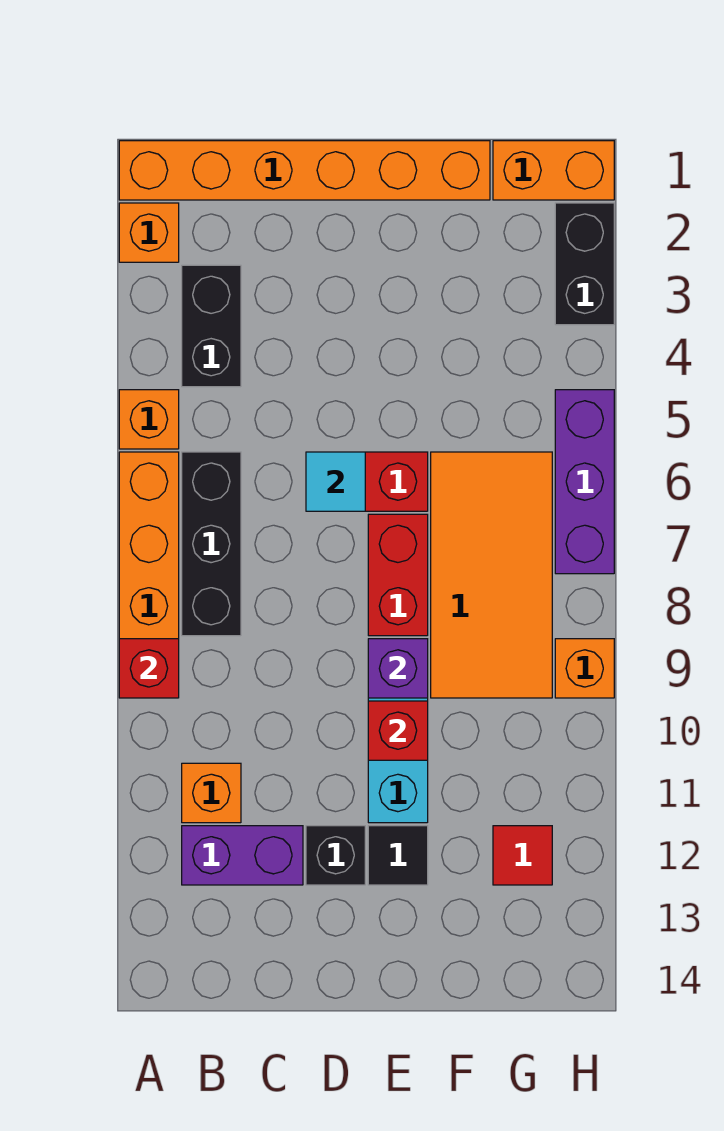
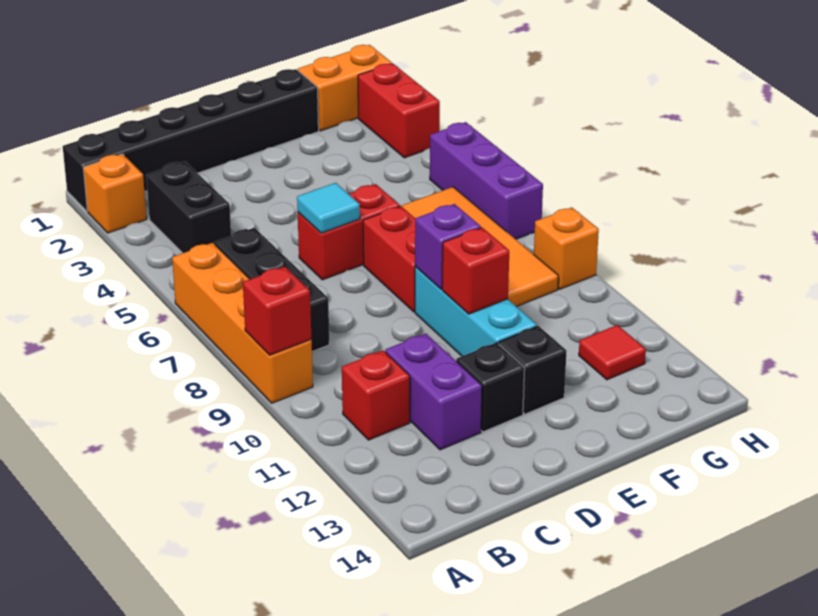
orange brick A1:F1 level 1 -> black brick A1:F1 level 1
orange brick A5 level 1 -> none
orange brick B11 level 1 -> red brick B11 level 1
purple brick B12:C12 level 1 -> purple brick C11:C12 level 1
black tile E12 level 1 -> black brick E12 level 1
black brick H2:H3 level 1 -> red brick H2:H3 level 1

